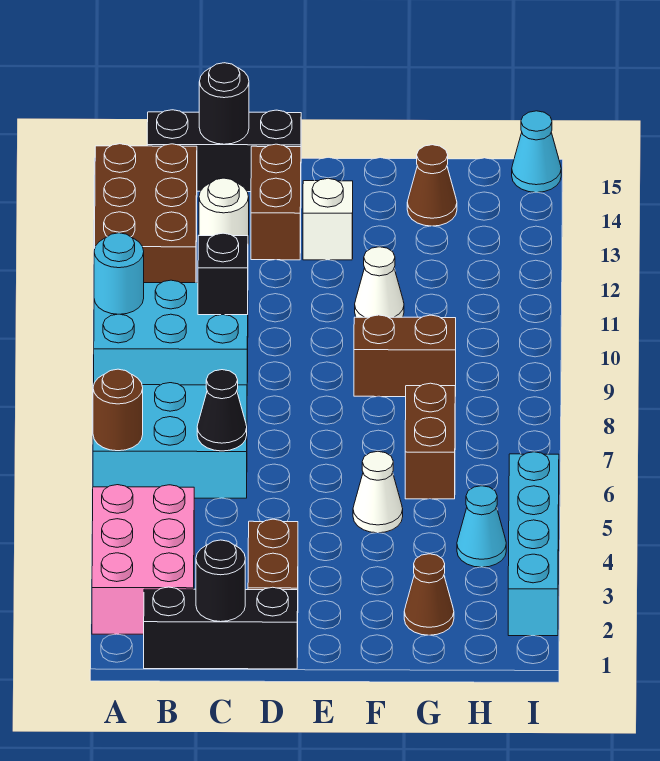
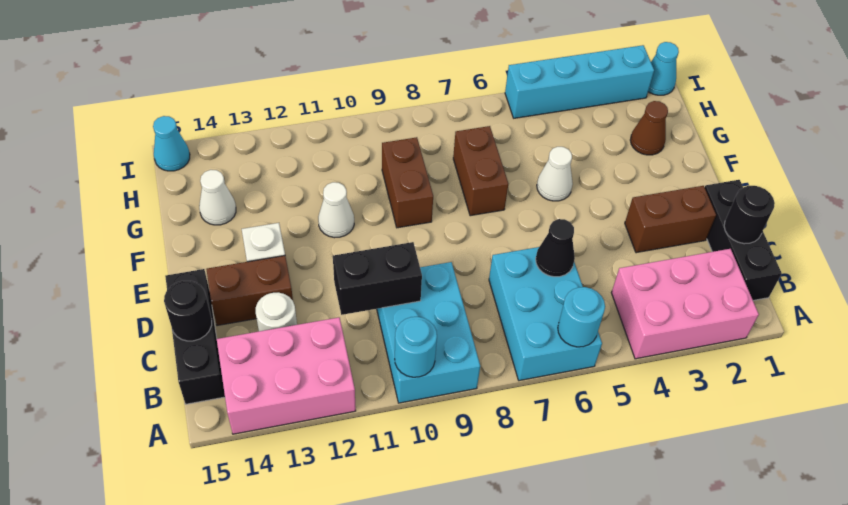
brown round brick A6 level 2 -> cyan round brick A6 level 2
brown brick A12:B14 level 1 -> pink brick A12:B14 level 1
black brick C10 level 2 -> black brick C10:C11 level 2
brown brick G6:G7 level 1 -> brown brick F7:G7 level 1
brown cone G14 level 1 -> white cone G14 level 1
cyan cone H4 level 1 -> cyan cone I1 level 1

